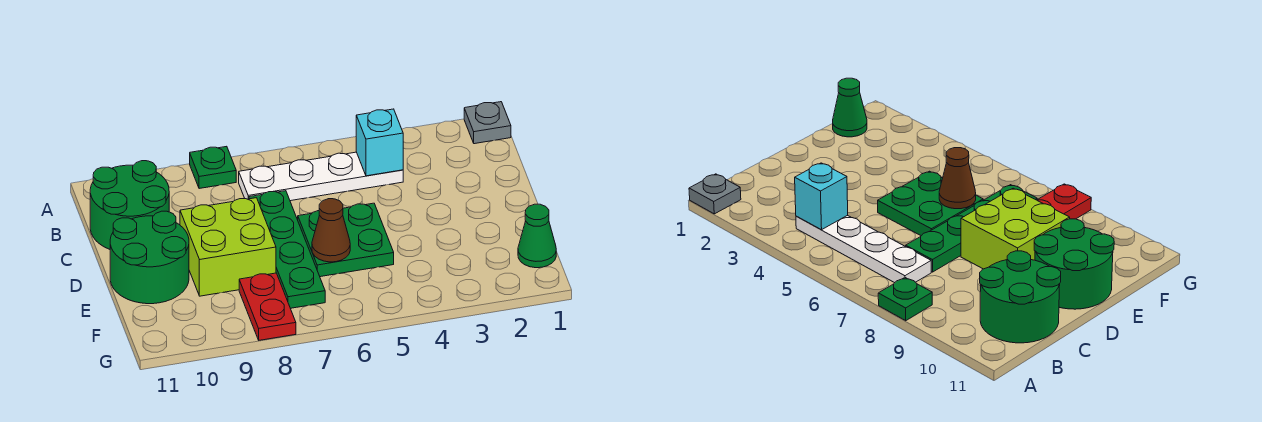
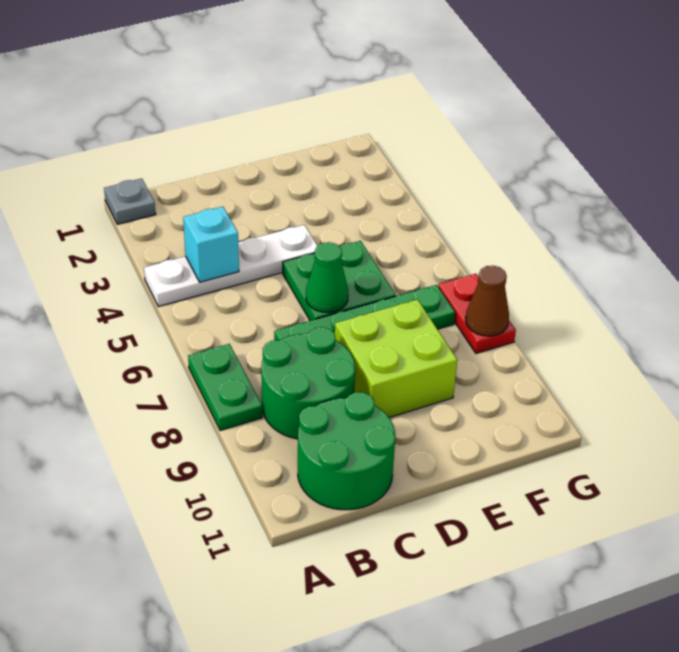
green plate A8 level 1 -> green plate A7:A8 level 1
white plate B4:B7 level 1 -> white plate A4:D4 level 1
green round brick D10:E11 level 1 -> green round brick B8:C9 level 1
brown cone E6 level 2 -> brown cone G8 level 2
green cone F1 level 1 -> green cone D6 level 2
red plate F8:G8 level 1 -> red plate G7:G8 level 1

